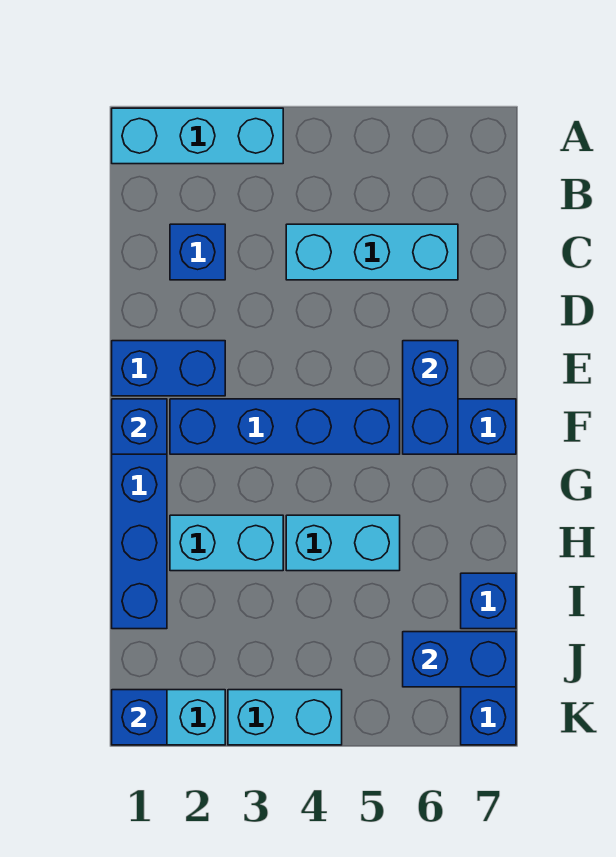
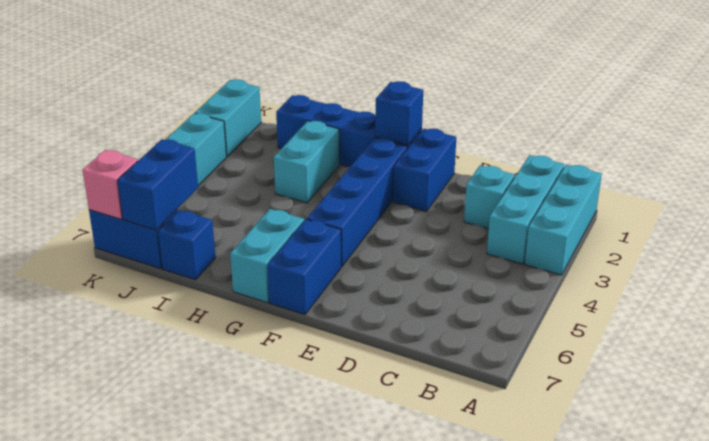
blue brick C2 level 1 -> cyan brick C2 level 1
cyan brick C4:C6 level 1 -> cyan brick B1:B3 level 1
blue brick E6:F6 level 2 -> none
cyan brick H4:H5 level 1 -> cyan brick G6:G7 level 1
blue brick K1 level 2 -> none
none -> pink brick K7 level 2

